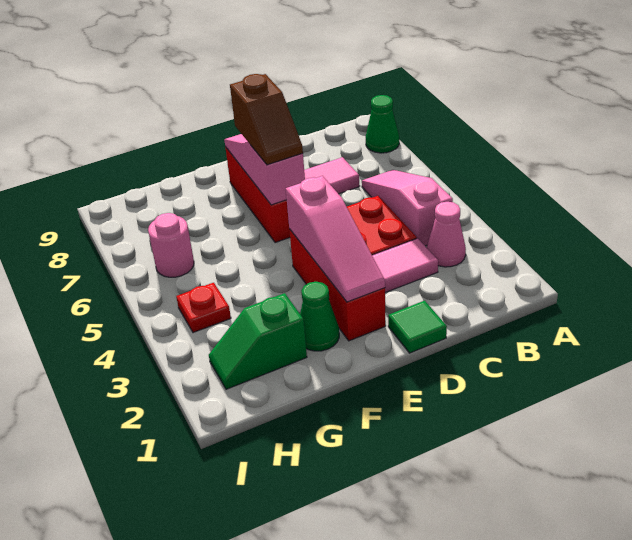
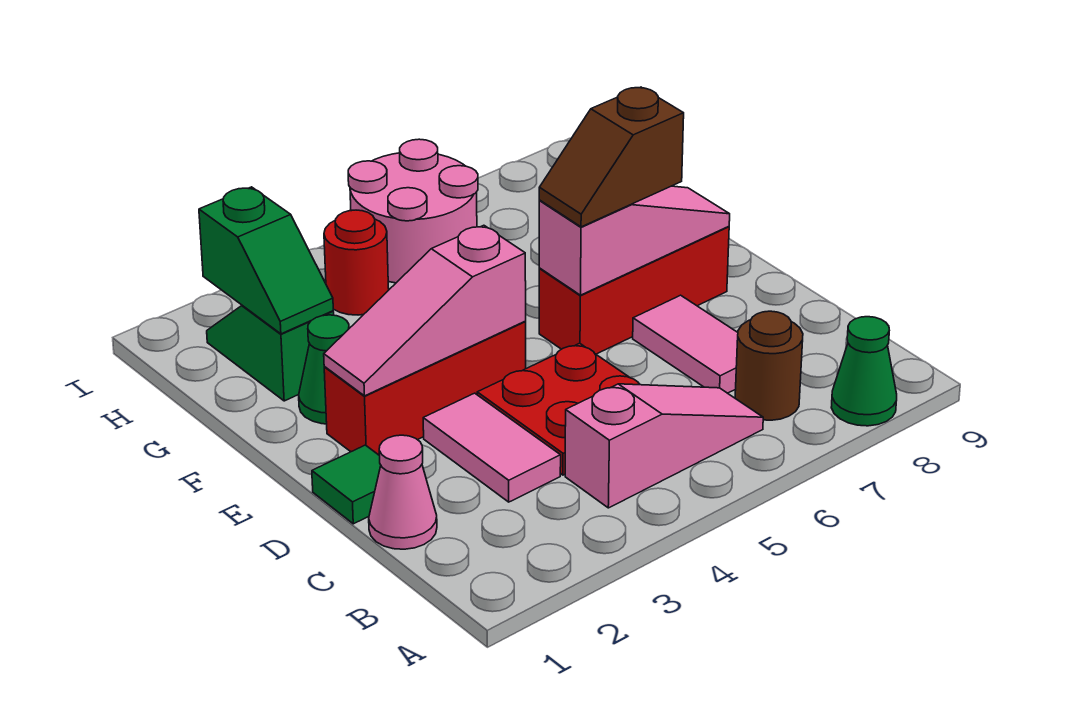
pink cone B3 level 1 -> pink cone C1 level 1
none -> brown round brick B7 level 1
none -> green slope G2:H2 level 2 top H
red plate H4 level 1 -> red round brick H4 level 1
pink round brick H6 level 1 -> pink round brick H5:I6 level 1

